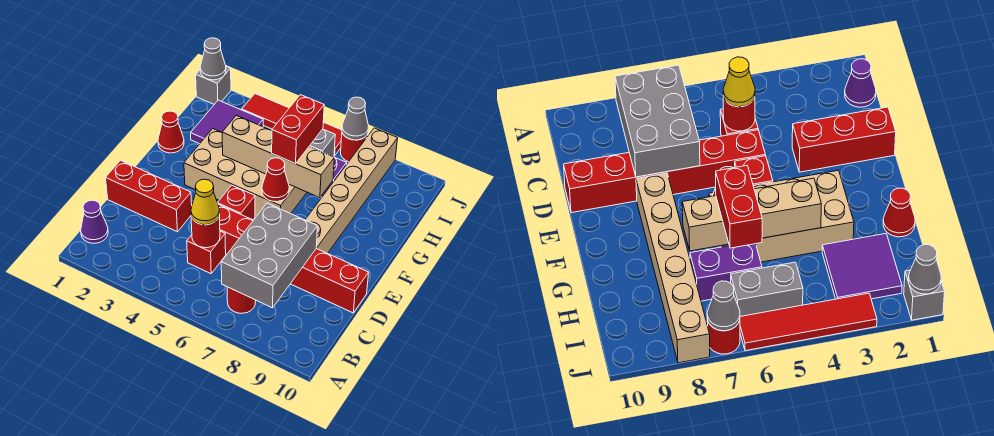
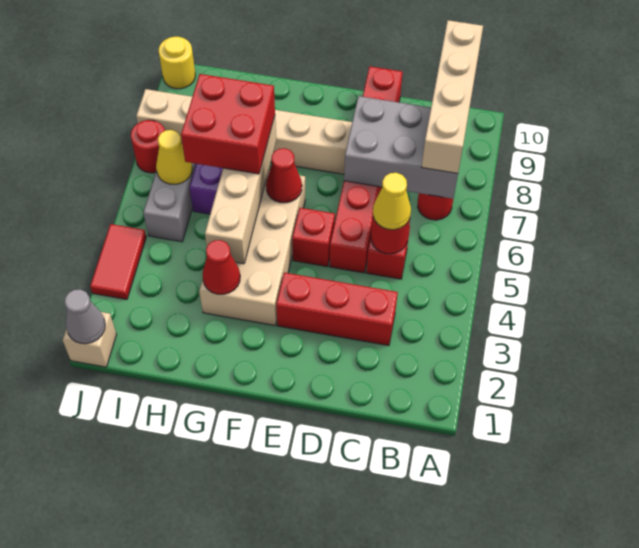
purple cone B1 level 1 -> none
none -> tan brick B7:B10 level 3
red brick D1:D3 level 1 -> red brick C3:E3 level 1
red cone G1 level 1 -> red cone G3 level 2
red brick G6:H6 level 3 -> red brick G6:H7 level 3
purple tile H2:I3 level 1 -> none
none -> yellow cone I6 level 2
grey brick J1 level 1 -> tan brick J1 level 1
red tile J3:J6 level 1 -> red tile J3:J4 level 1
grey cone J7 level 2 -> none
none -> yellow round brick J10 level 1

